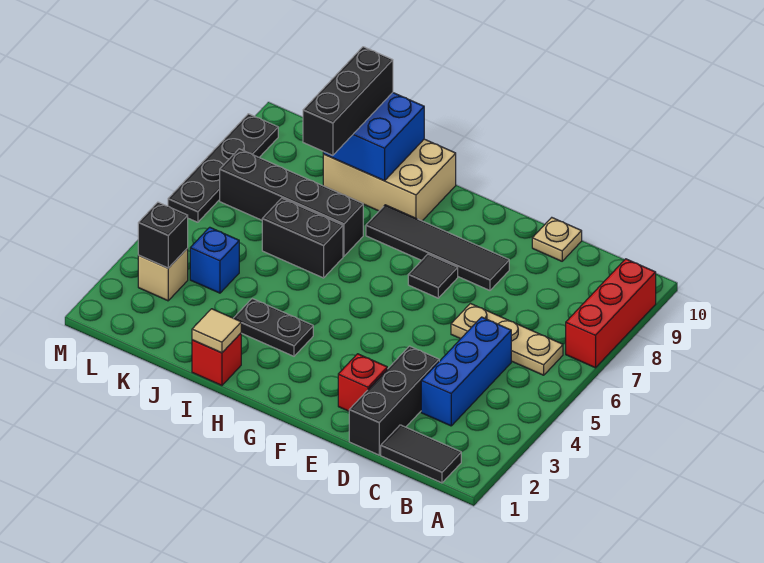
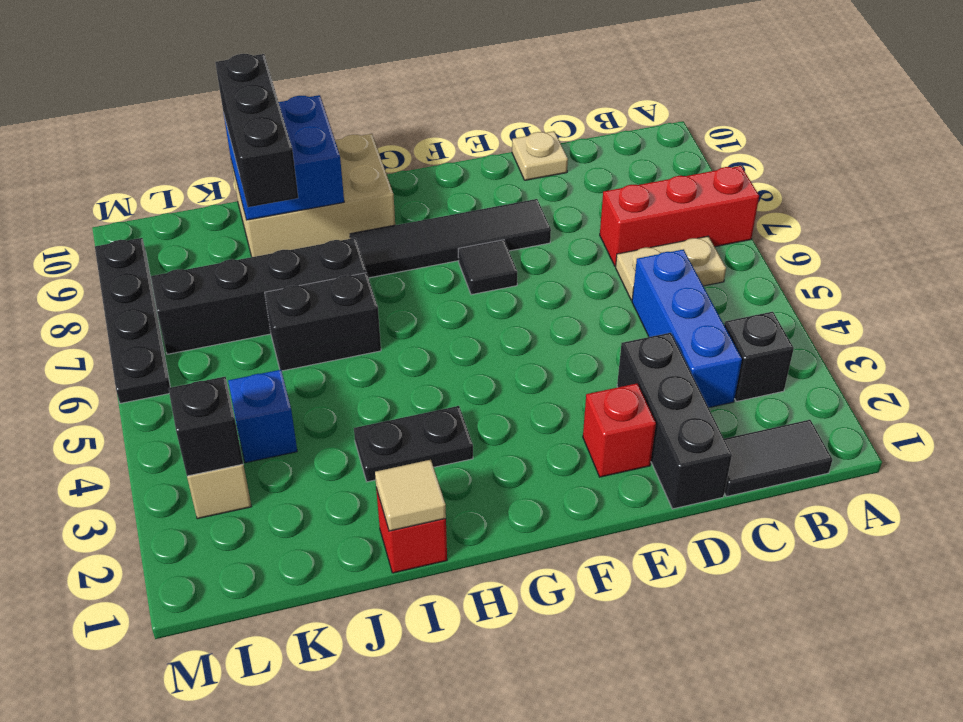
red brick A7:A9 level 1 -> red brick A7:C7 level 1
none -> black brick B3 level 1
tan plate B6:D6 level 1 -> tan plate B6:C6 level 1

